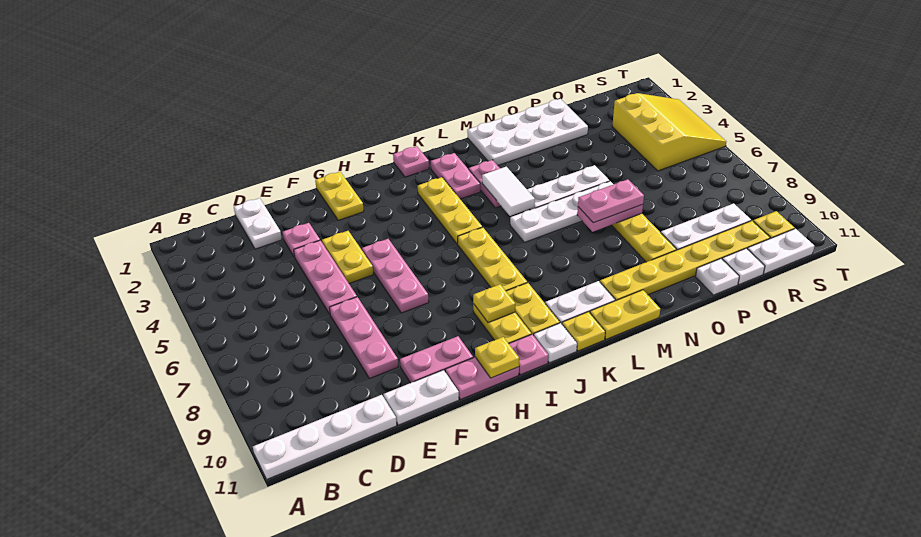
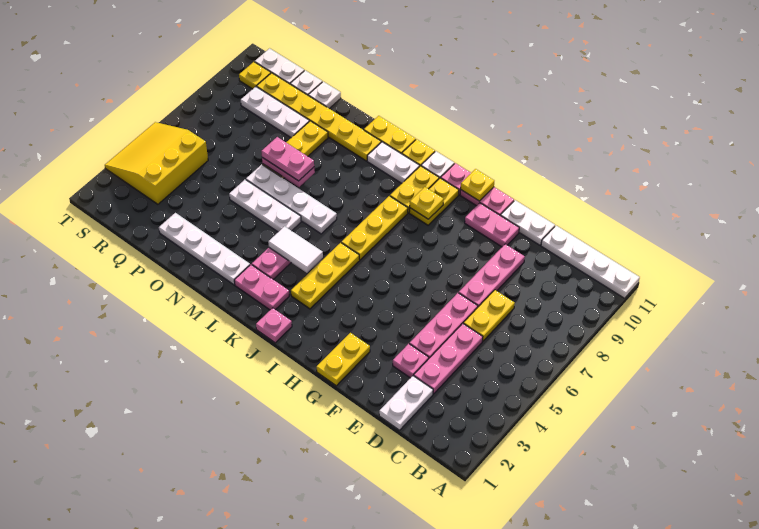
yellow plate F4:F5 level 1 -> yellow plate D6:D7 level 1
pink plate G5:G7 level 1 -> pink plate D3:D5 level 1
pink plate K2:K3 level 1 -> pink plate K2:L2 level 1
white tile L4:L5 level 2 -> white tile K4:L4 level 2
white plate M1:P2 level 1 -> white plate M2:P2 level 1

